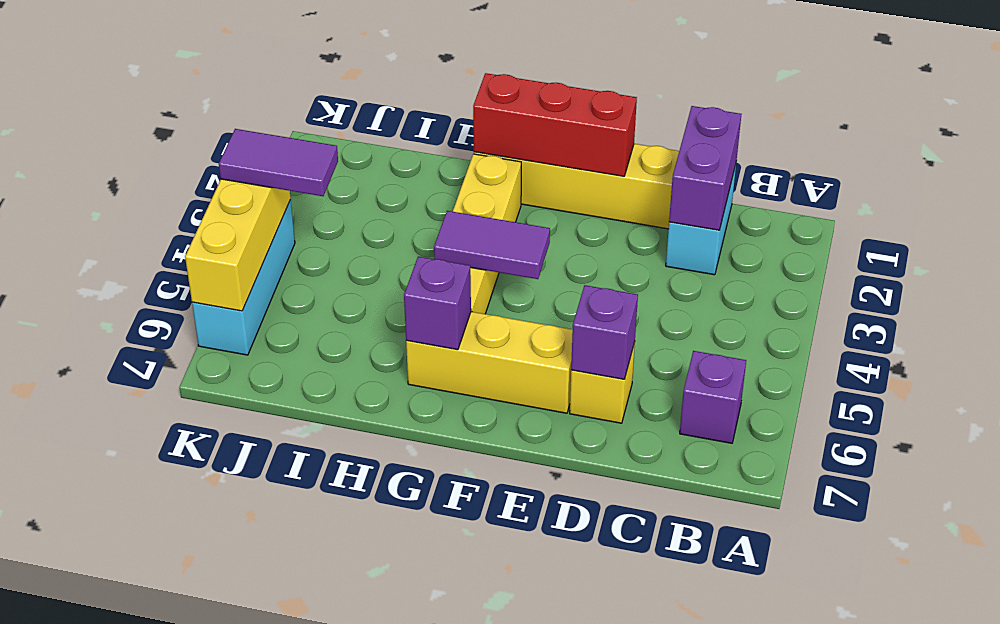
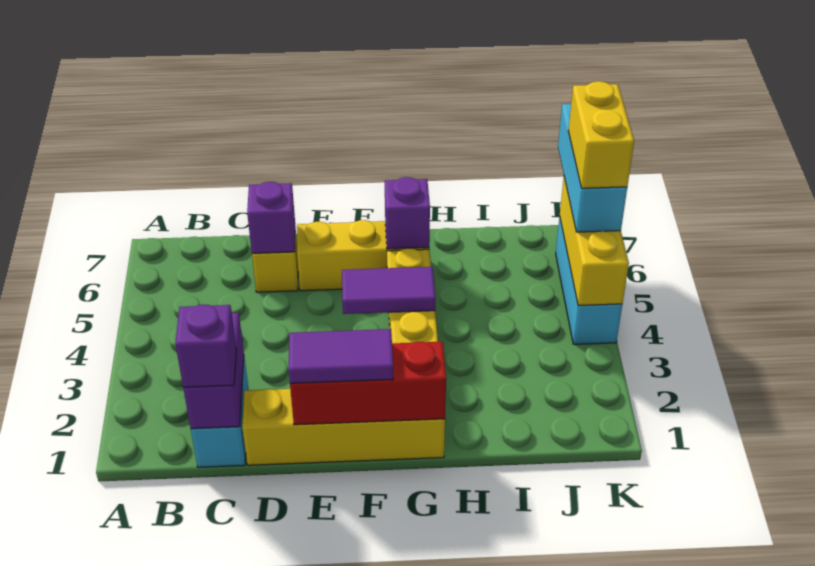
purple brick B6 level 1 -> purple brick C1 level 3
purple tile J4:K4 level 3 -> purple tile E1:F1 level 3
none -> cyan brick K5:K7 level 3
none -> yellow brick K5:K6 level 4

